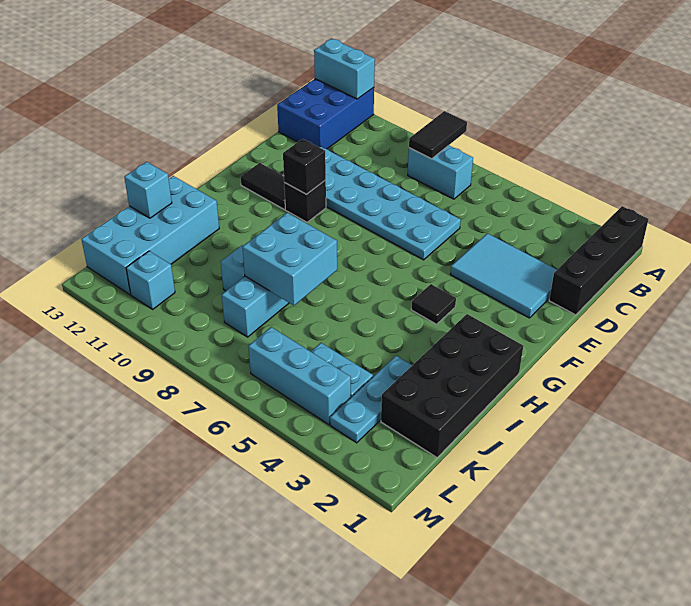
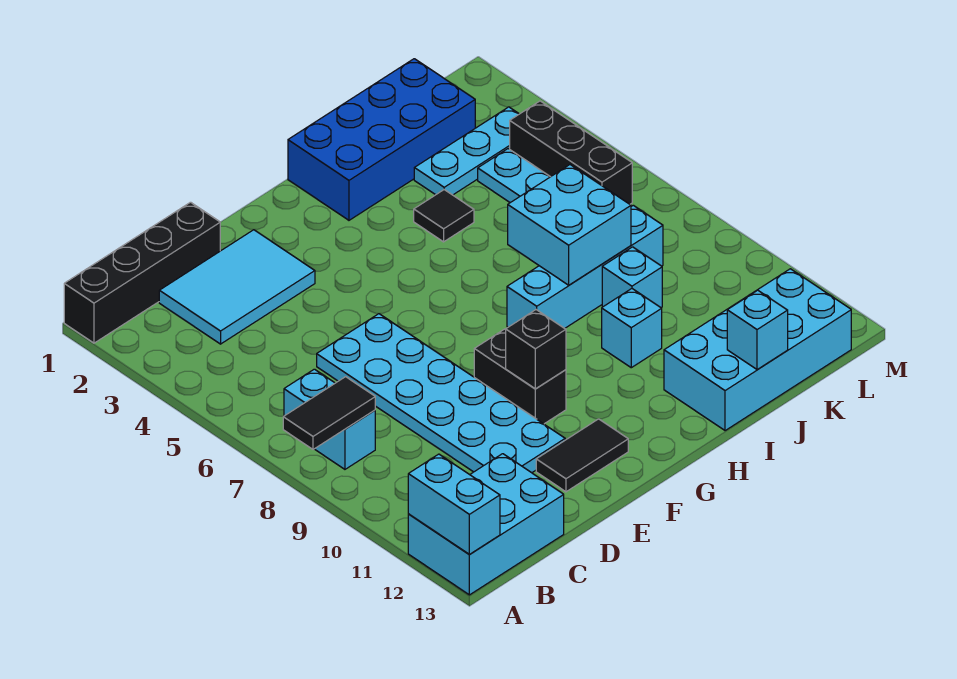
blue brick A12:C13 level 1 -> cyan brick A12:C13 level 1
cyan tile D2:E4 level 1 -> cyan tile C2:E3 level 1
black brick F10 level 1 -> black brick F9:F10 level 1
black tile F11:F12 level 1 -> black tile E12:F12 level 1
black tile G4 level 1 -> black tile I4 level 1
black brick H1:K2 level 1 -> blue brick H1:K2 level 1
cyan brick L4:L6 level 1 -> black brick L4:L6 level 1
cyan brick L11 level 1 -> cyan brick I10 level 1

